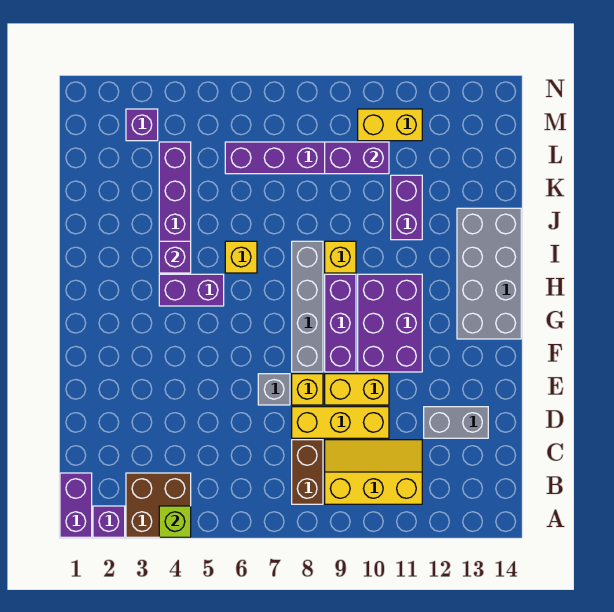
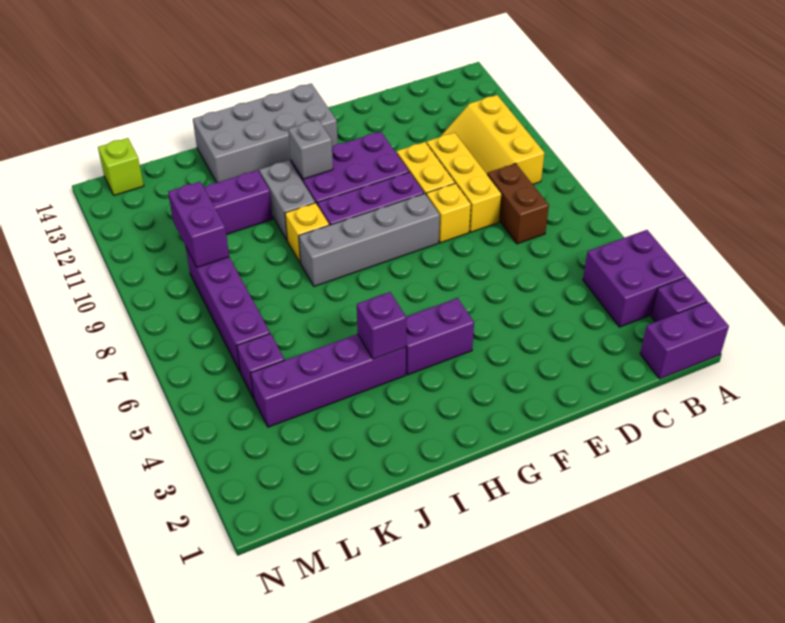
brown brick A3:B4 level 1 -> purple brick A3:B4 level 1
lime brick A4 level 2 -> lime brick M14 level 1
brown brick B8:C8 level 1 -> brown brick C7:C8 level 1
grey brick D12:D13 level 1 -> grey brick I10:I11 level 1
grey brick E7 level 1 -> grey brick H11 level 2
purple brick H4:H5 level 1 -> purple brick G4:H4 level 1
yellow brick I6 level 1 -> none
purple brick M3 level 1 -> purple brick L5 level 1
yellow brick M10:M11 level 1 -> none

